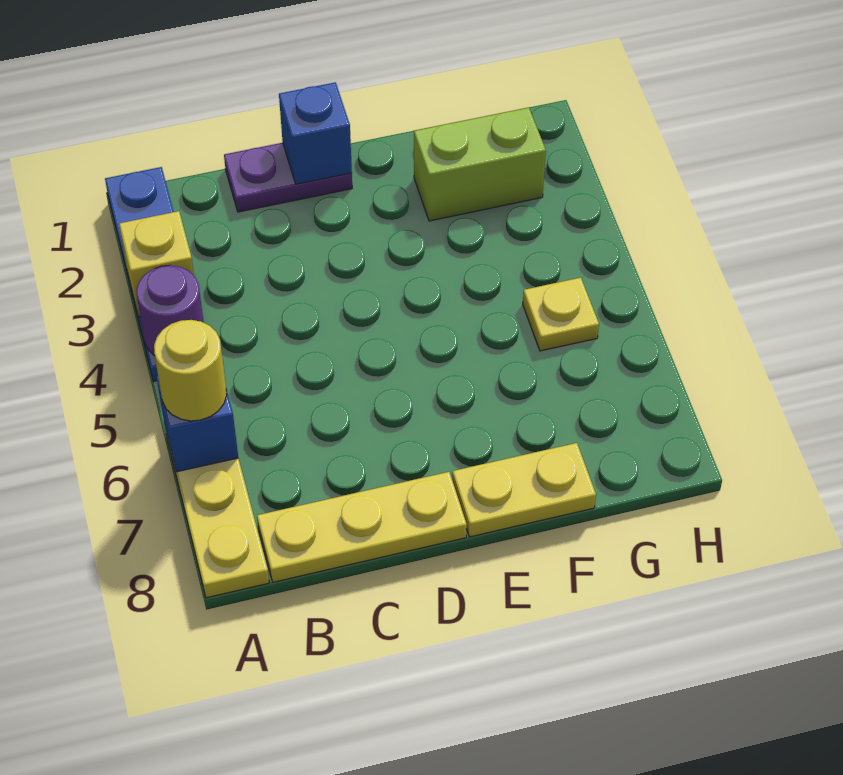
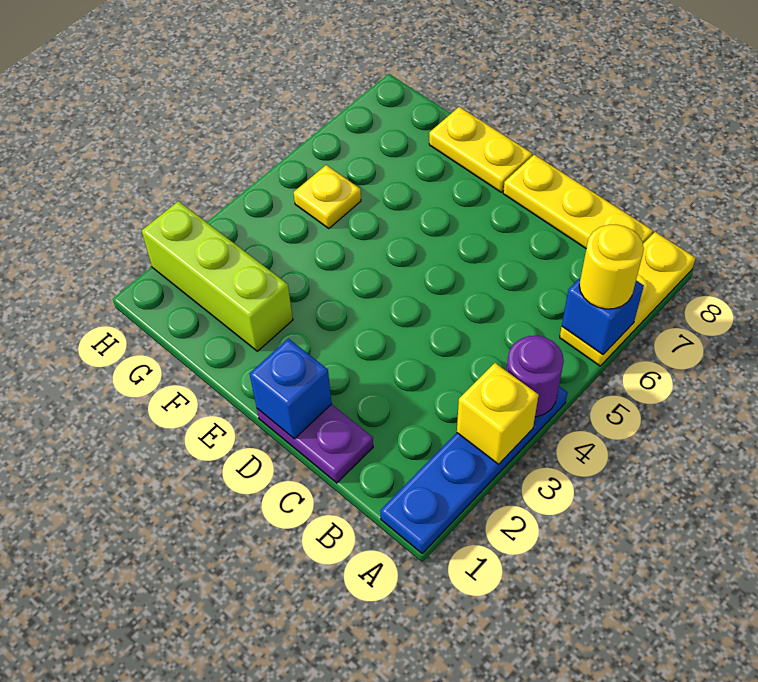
lime brick F2:G2 level 1 -> lime brick F2:H2 level 1

